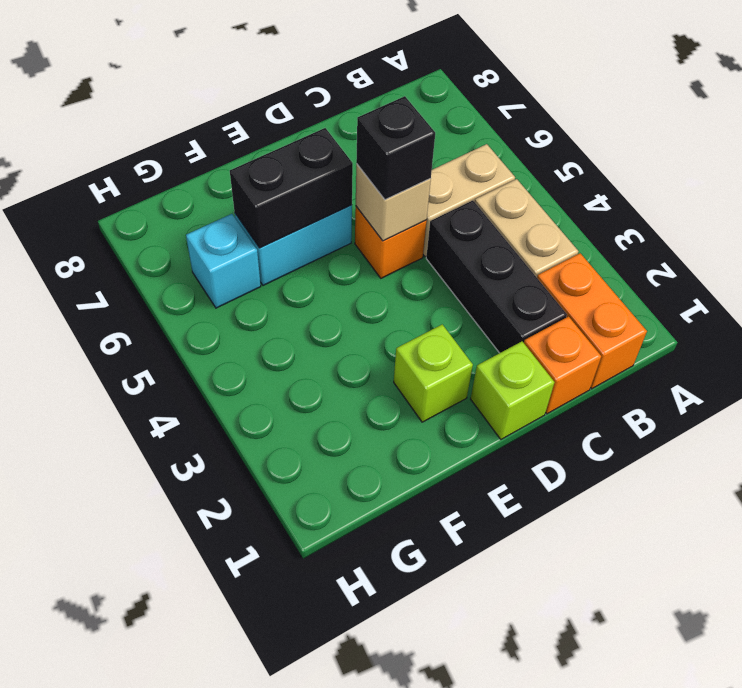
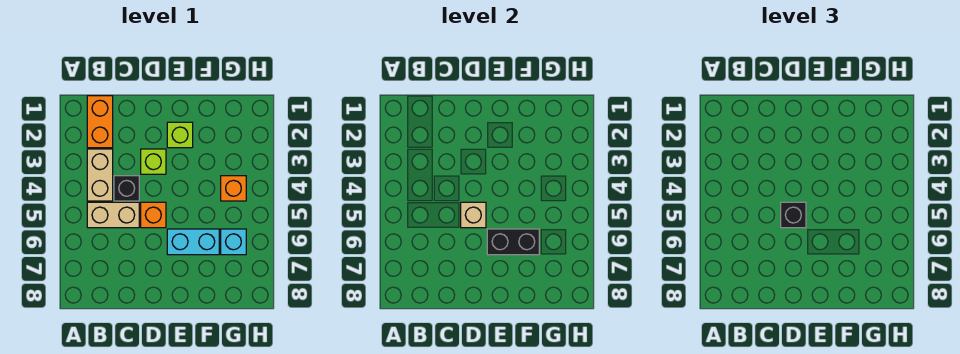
orange brick C1 level 1 -> orange brick G4 level 1
black brick C2:C4 level 1 -> black brick C4 level 1
lime brick D1 level 1 -> lime brick D3 level 1

